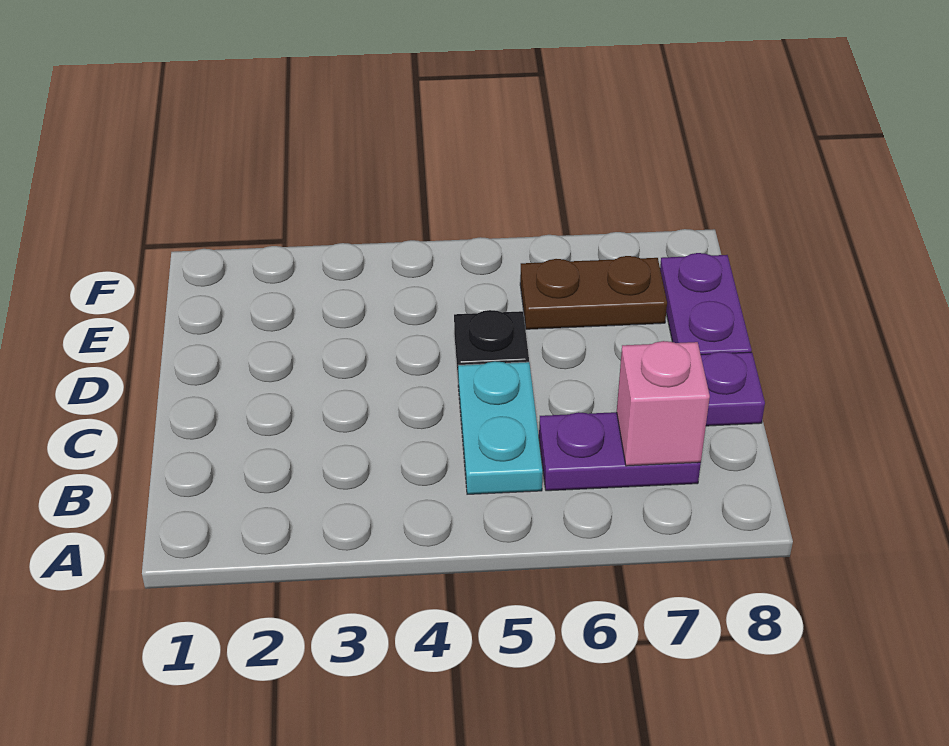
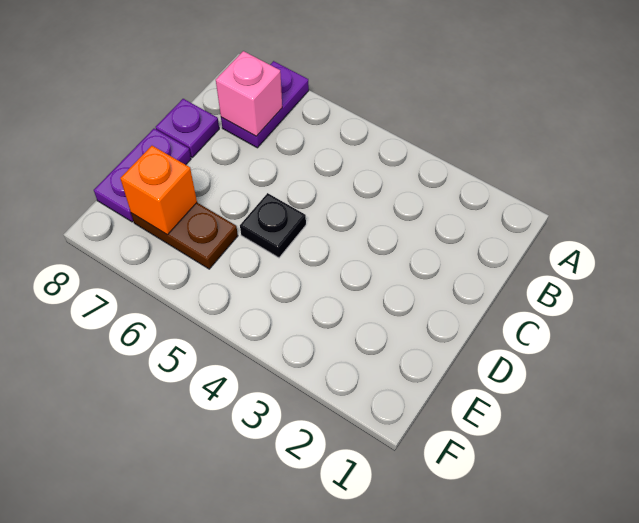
cyan plate B5:C5 level 1 -> none
purple plate B6:B7 level 1 -> purple plate A7:B7 level 1
none -> orange brick E7 level 2

